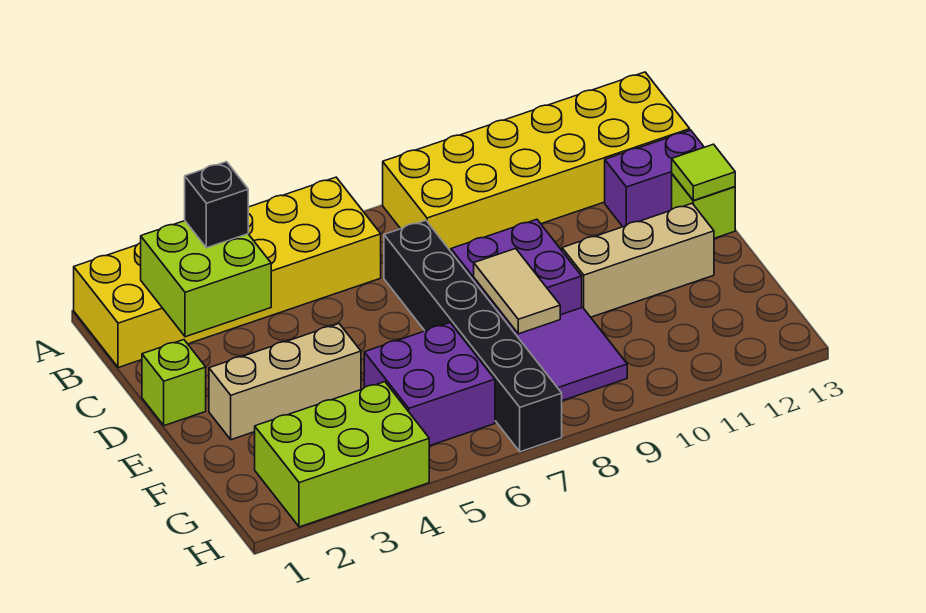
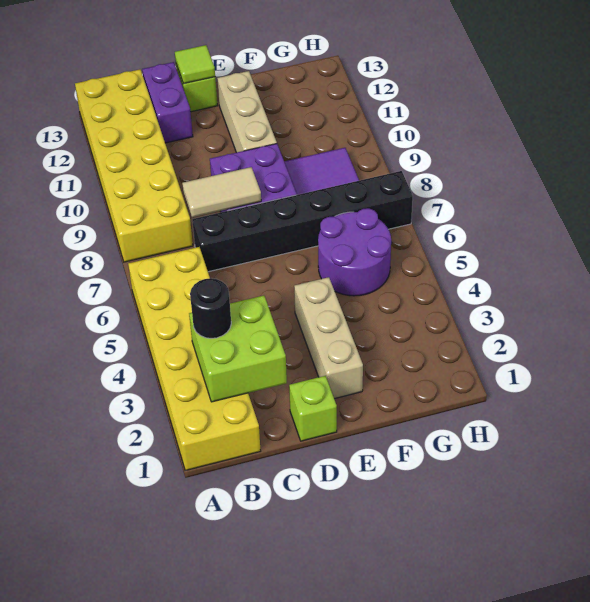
black brick B3 level 3 -> black round brick B3 level 3
tan tile E8:F8 level 2 -> tan tile C8:D8 level 2
purple brick F5:G6 level 1 -> purple round brick F5:G6 level 1
lime brick G2:H4 level 1 -> none

